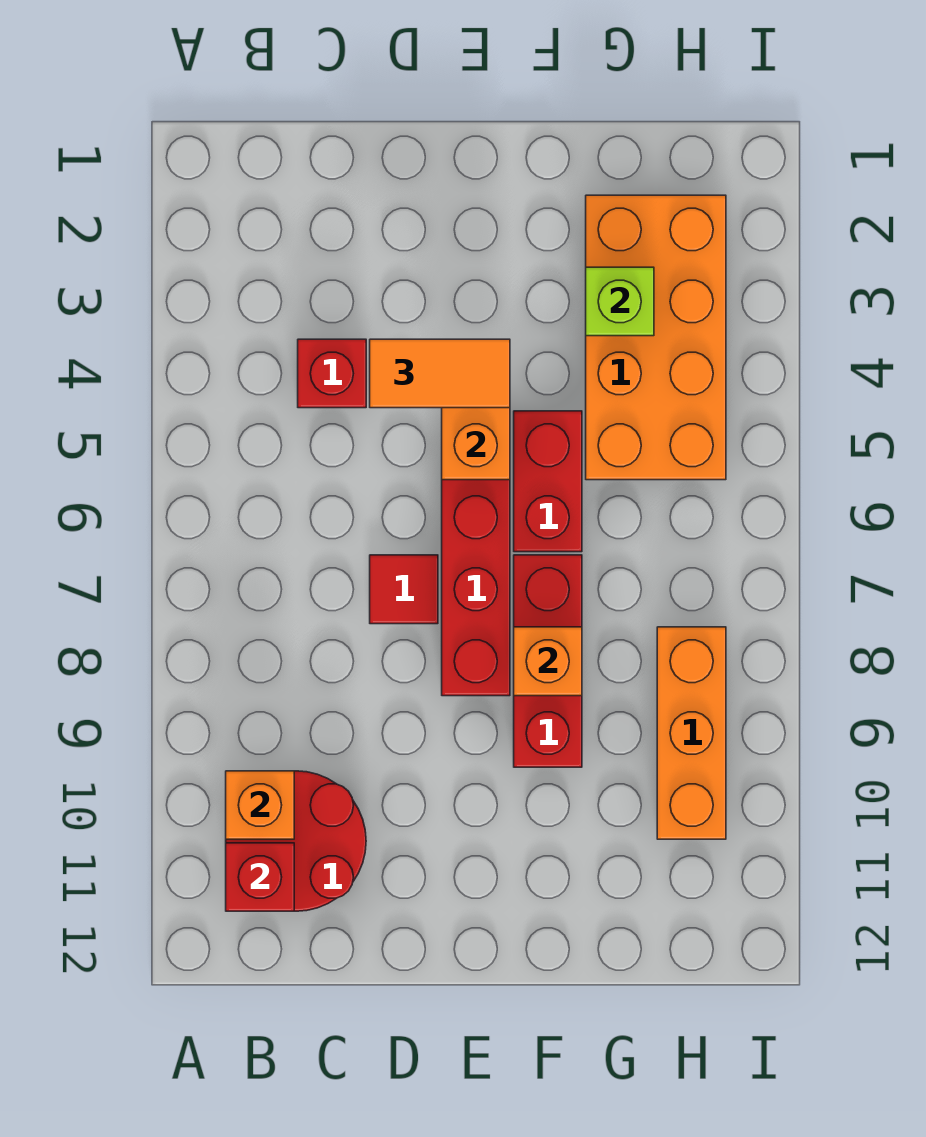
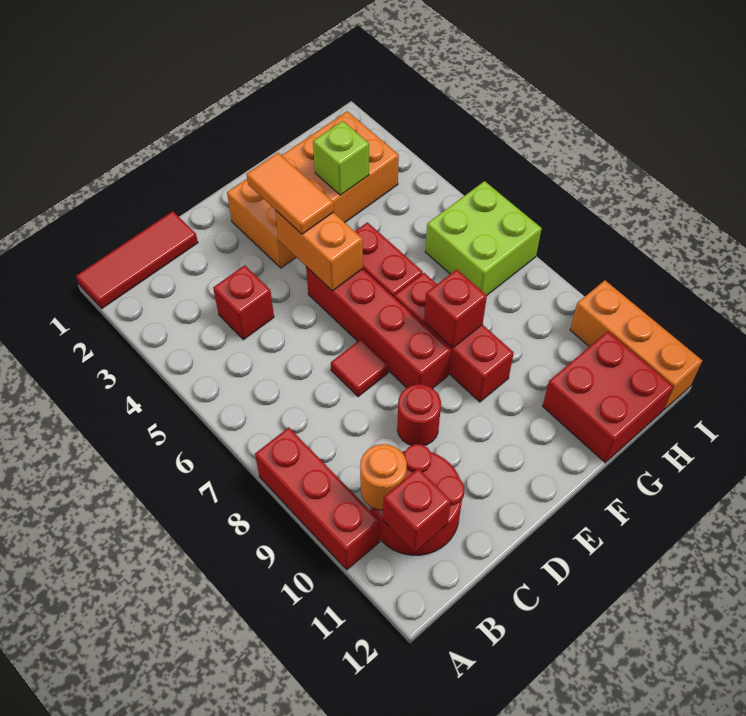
none -> red tile A1:C1 level 1
none -> red brick A8:A10 level 1
orange brick B10 level 2 -> orange round brick B10 level 2
orange tile D4:E4 level 3 -> orange tile E3:E4 level 3
none -> red round brick D9 level 1
orange brick F8 level 2 -> red brick F8 level 2
orange brick G2:H5 level 1 -> orange brick E2:H3 level 1
none -> red brick G11:H12 level 1
none -> lime brick H6:I7 level 1
orange brick H8:H10 level 1 -> orange brick I10:I12 level 1

